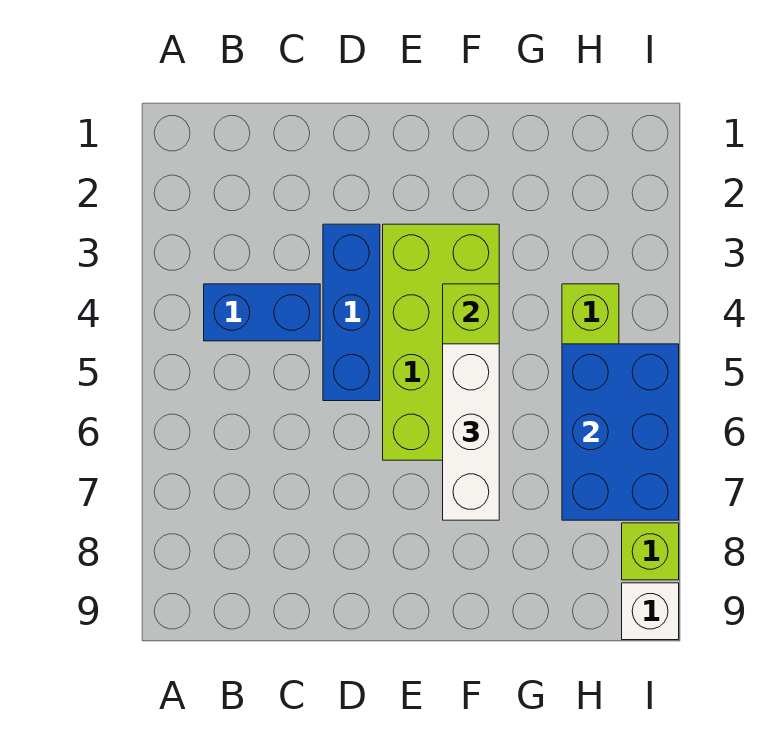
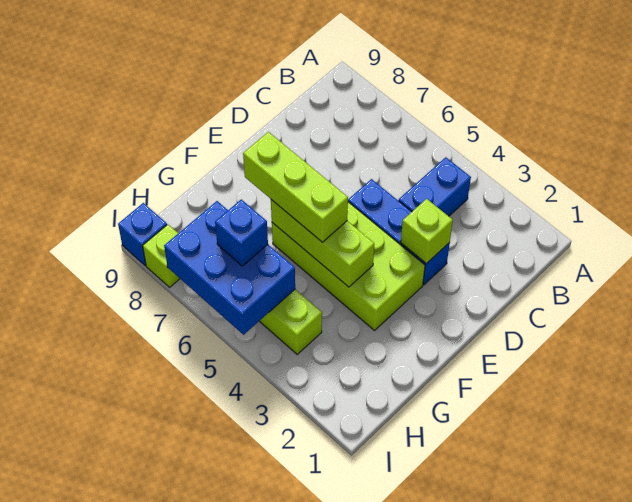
none -> lime brick D3 level 2
white brick F5:F7 level 3 -> lime brick F5:F7 level 3
none -> blue brick H6 level 3
white brick I9 level 1 -> blue brick I9 level 1

